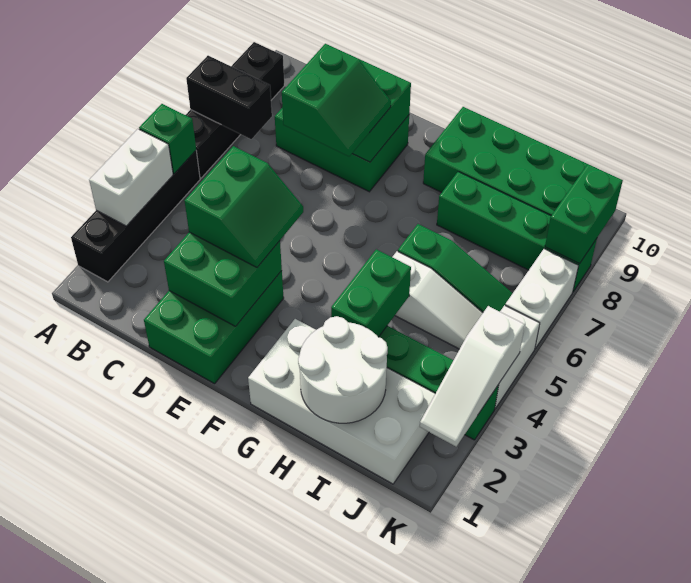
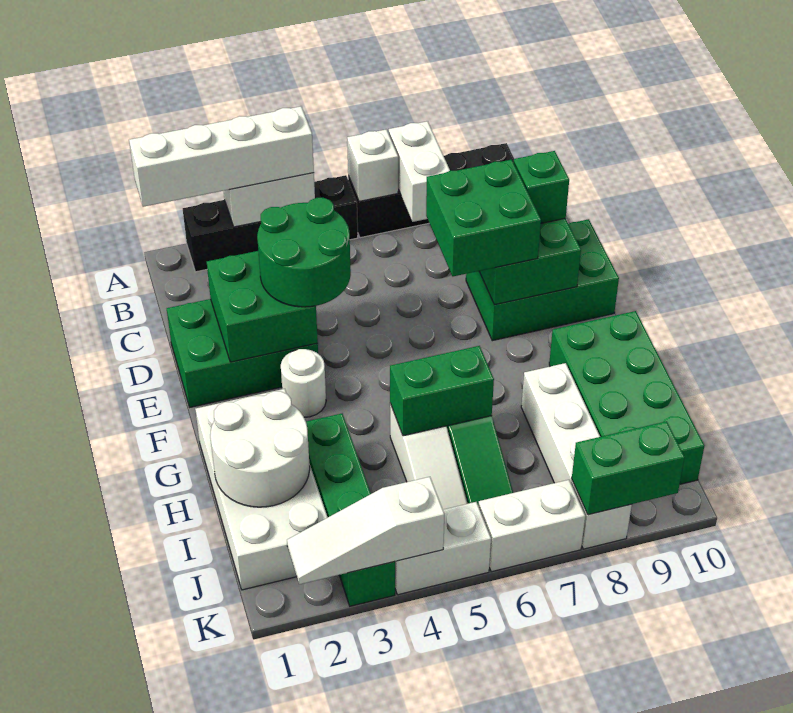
none -> white brick A1:A4 level 3
green brick A5 level 2 -> green brick D9 level 3
none -> white brick A6 level 2
black brick A7:B7 level 2 -> white brick A7:B7 level 2
green brick C8:E9 level 1 -> green brick D8:E10 level 1
green slope D3:E4 level 3 top D -> green round brick D3:E4 level 3
green slope D7:E8 level 3 top D -> green brick D7:E8 level 3
none -> white round brick F3 level 1
green brick H3:H4 level 2 -> green brick H5:H6 level 2
green brick H8:K8 level 1 -> white brick H8:K8 level 1

